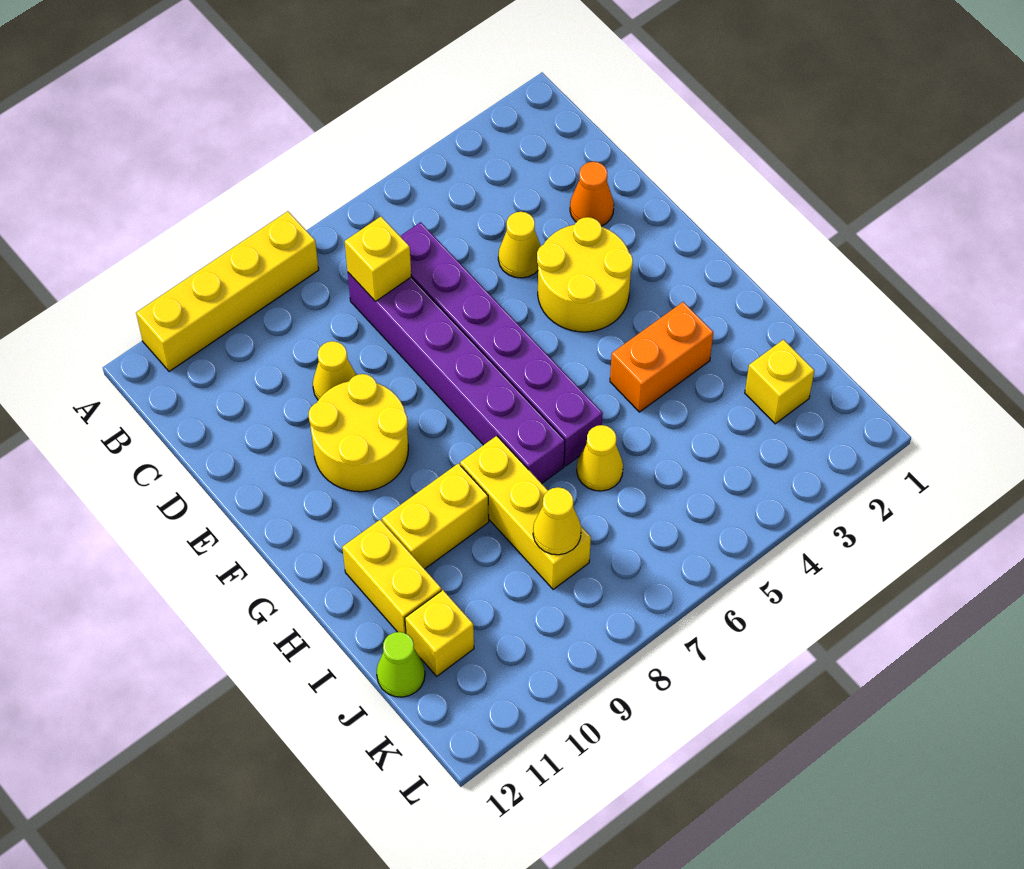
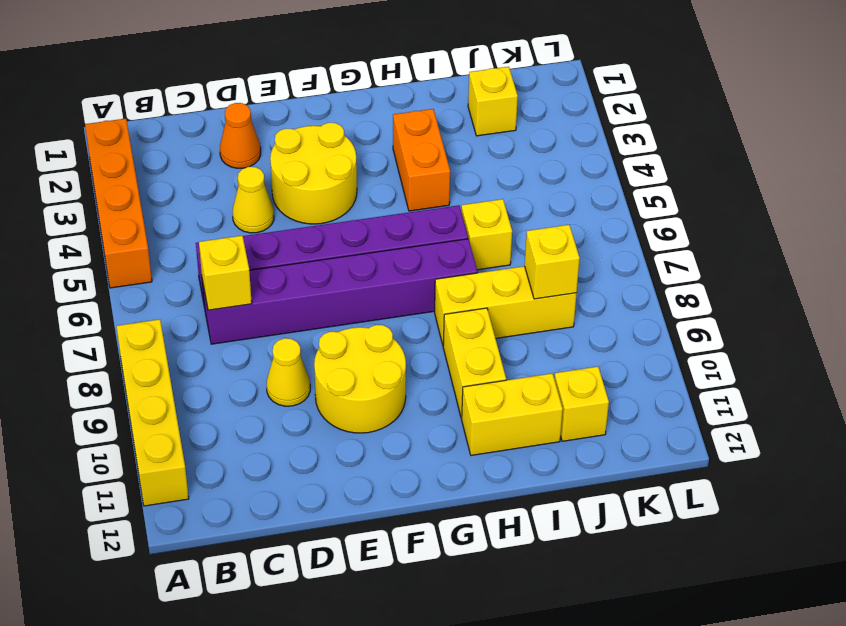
none -> orange brick A2:A5 level 1
yellow cone I6 level 1 -> yellow brick I6 level 1
yellow cone J8 level 2 -> yellow brick J8 level 2
lime cone J12 level 1 -> none

